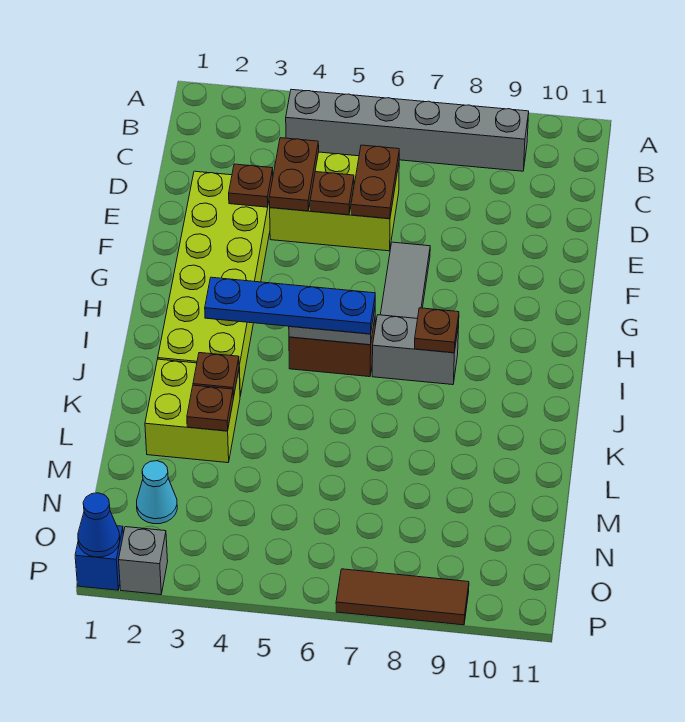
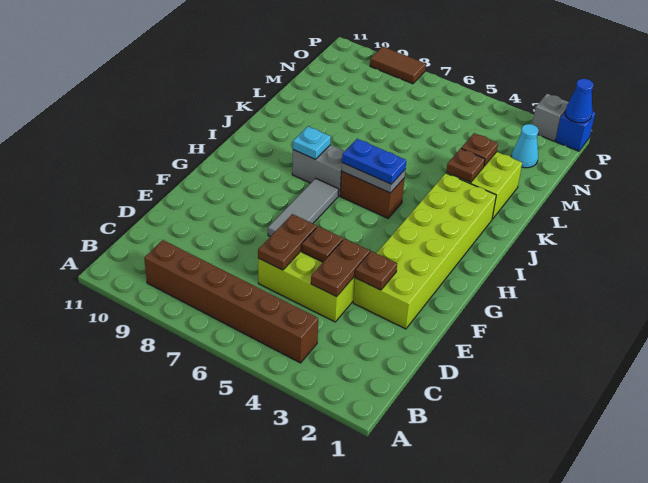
grey brick B4:B9 level 1 -> brown brick B4:B9 level 1
blue plate I3:I6 level 3 -> blue plate I5:I6 level 3
brown plate I8 level 2 -> cyan plate I8 level 2
brown tile P7:P9 level 1 -> brown tile P8:P9 level 1

